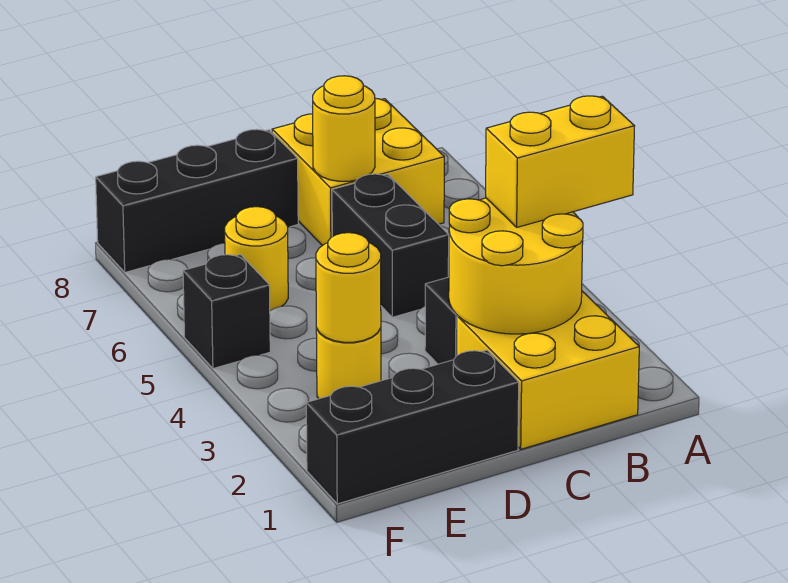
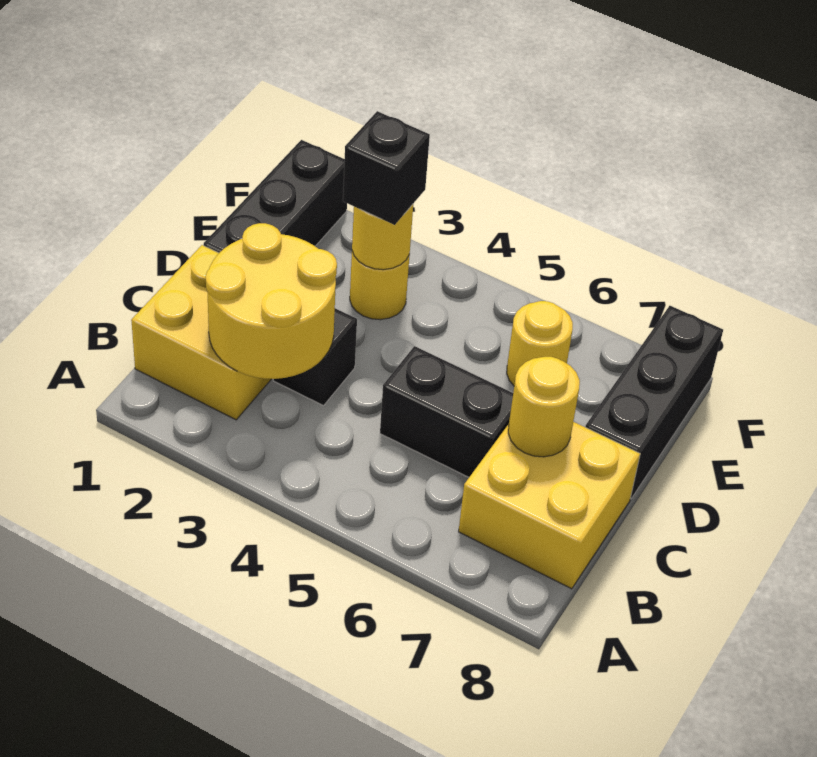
yellow brick A3:B3 level 3 -> none
black brick F5 level 1 -> black brick E3 level 3

